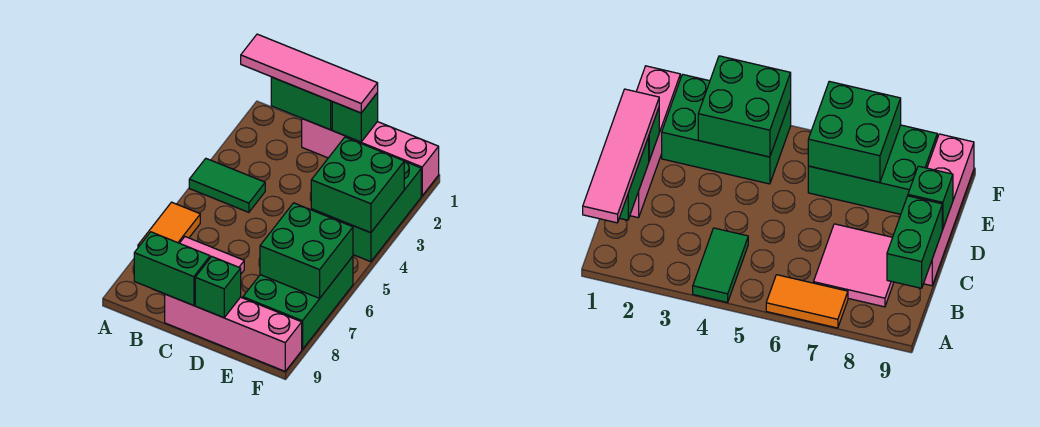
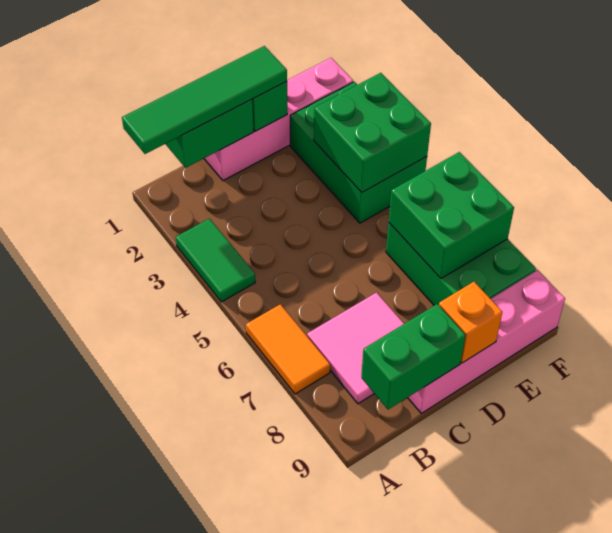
pink tile A1:D1 level 3 -> green tile A1:D1 level 3
green tile A4:B4 level 1 -> green tile A3:A4 level 1
green brick D9 level 2 -> orange brick D9 level 2

